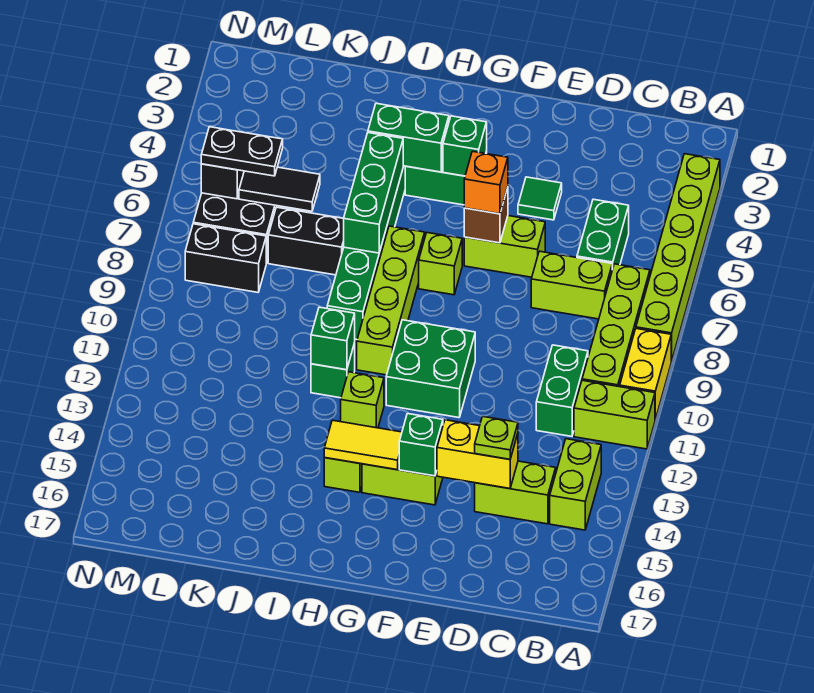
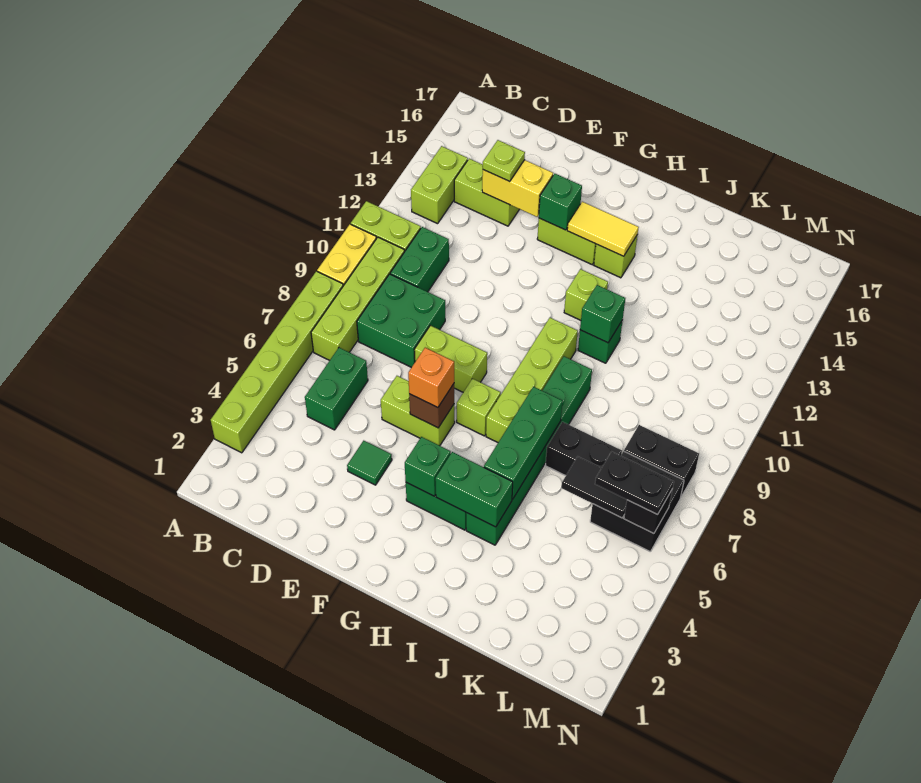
lime brick C7:D7 level 1 -> lime brick E8:F8 level 1
green brick F10:G11 level 1 -> green brick C8:D9 level 1

